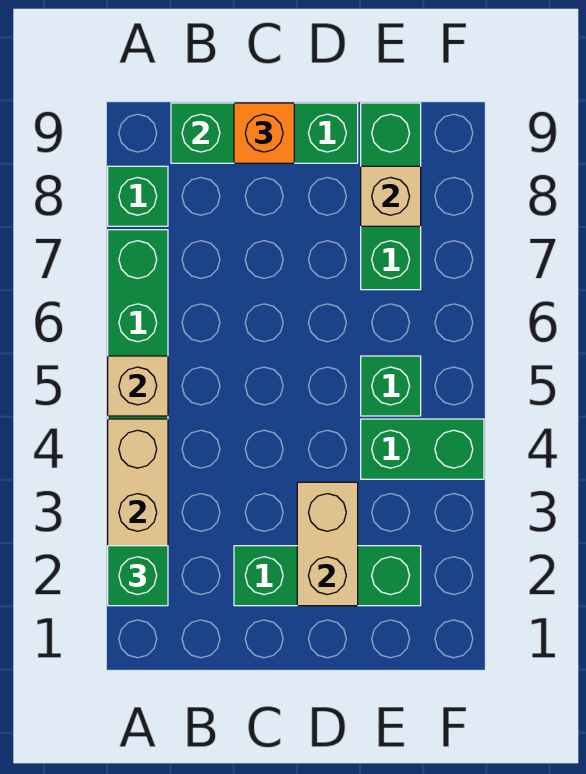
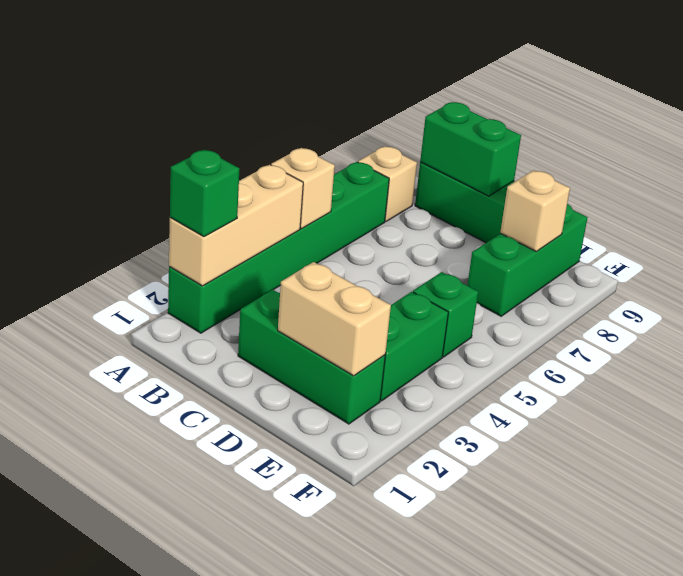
green brick A8 level 1 -> tan brick A8 level 1
orange brick C9 level 3 -> none
tan brick D2:D3 level 2 -> tan brick D2:E2 level 2
green brick E4:F4 level 1 -> green brick E3:E4 level 1

